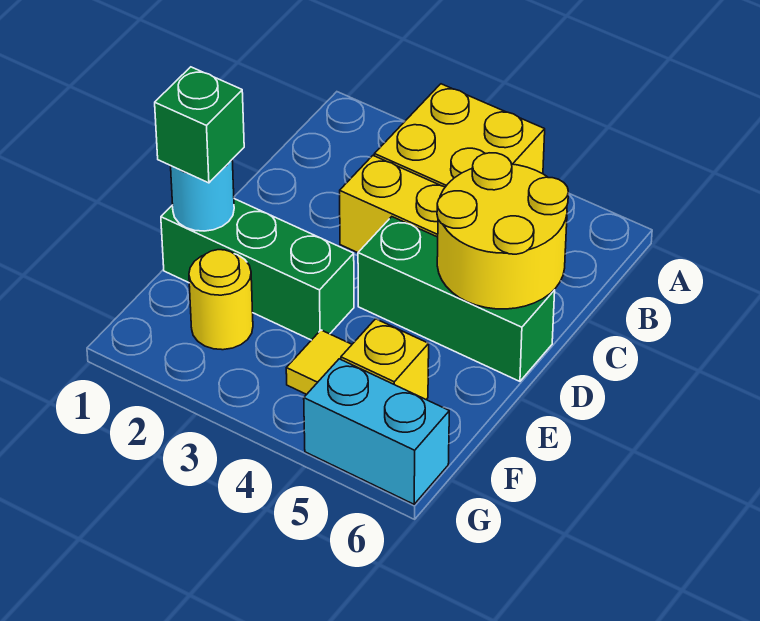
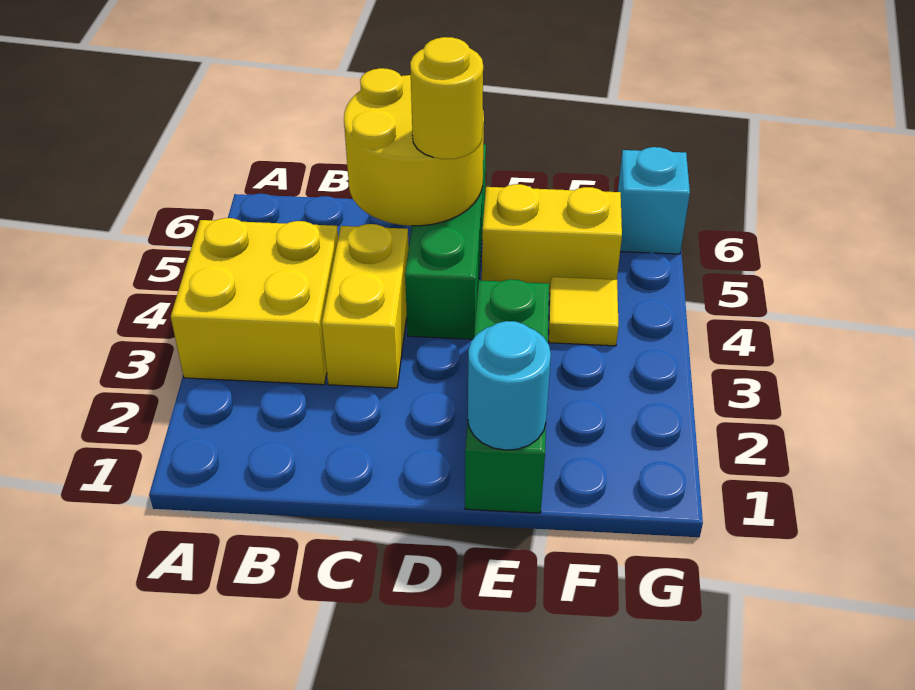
green brick E1 level 3 -> none
yellow round brick F2 level 1 -> yellow round brick D5 level 3
yellow brick F5 level 1 -> yellow brick E5:F5 level 1
cyan brick G5:G6 level 1 -> cyan brick G6 level 1

